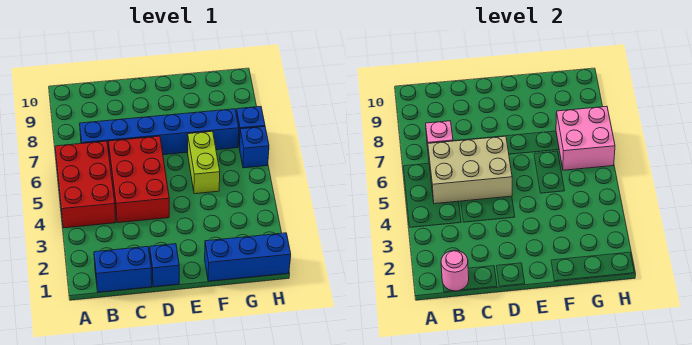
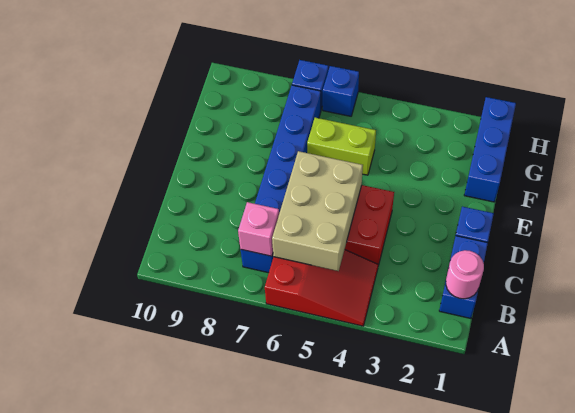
red brick A4:B6 level 1 -> red slope A4:B6 level 1 top 6
pink brick G6:H7 level 2 -> none

